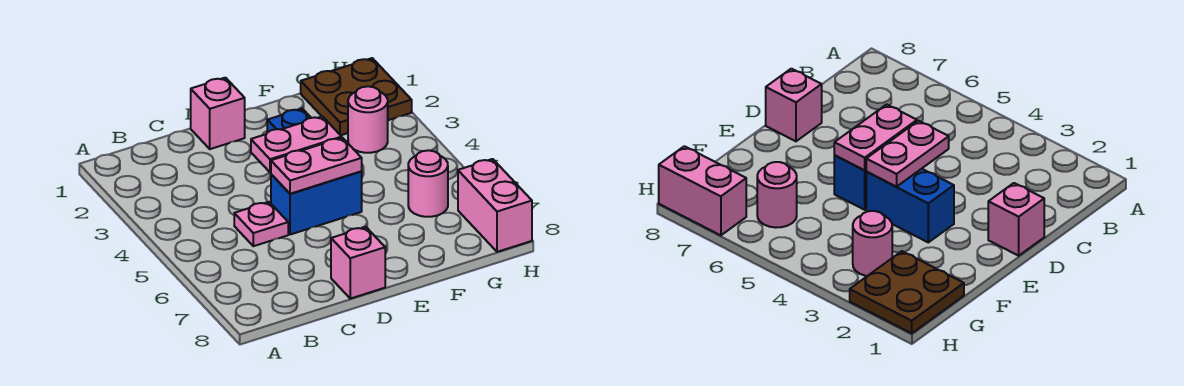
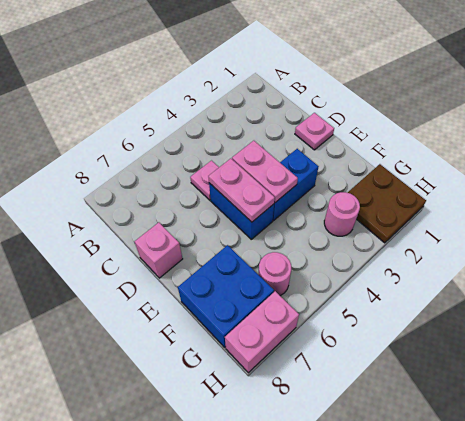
pink brick D1 level 1 -> pink plate D1 level 1
none -> blue brick F7:G8 level 1

